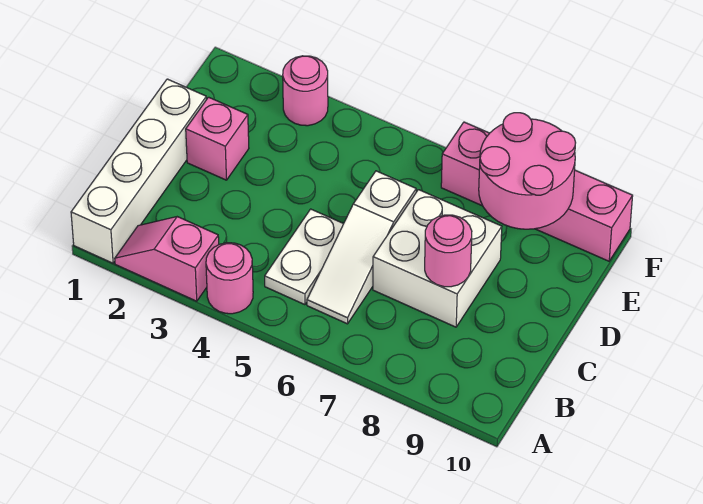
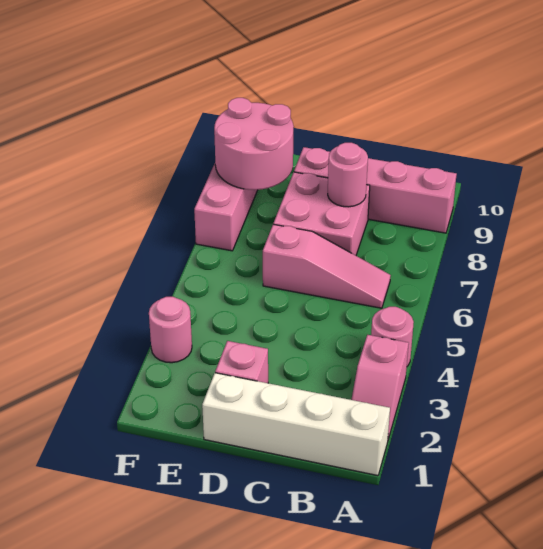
none -> pink brick A9:D9 level 1
white plate B5:C5 level 1 -> none
white slope B6:D6 level 1 top D -> pink slope B6:D6 level 1 top D
white brick C7:D8 level 1 -> pink brick C7:D8 level 1

